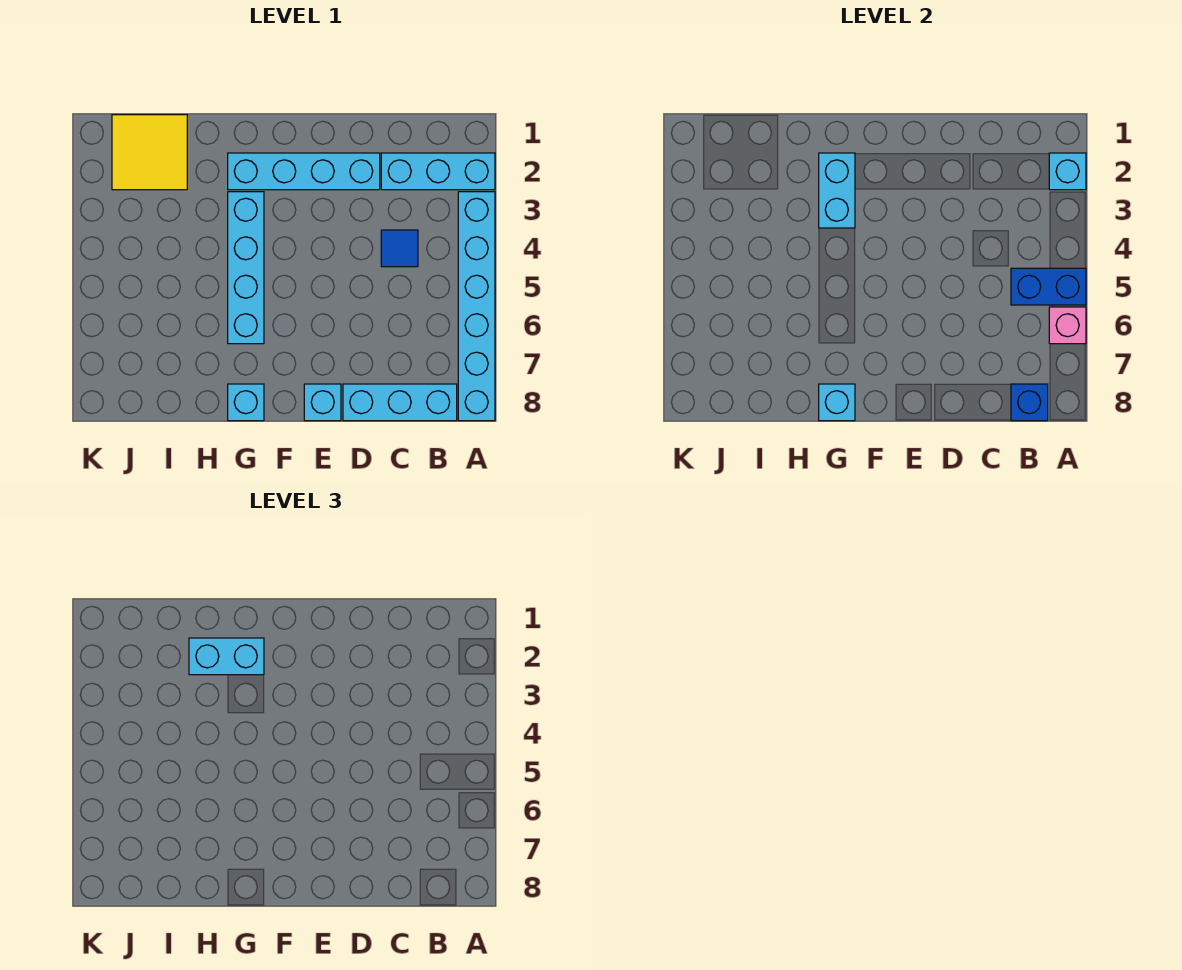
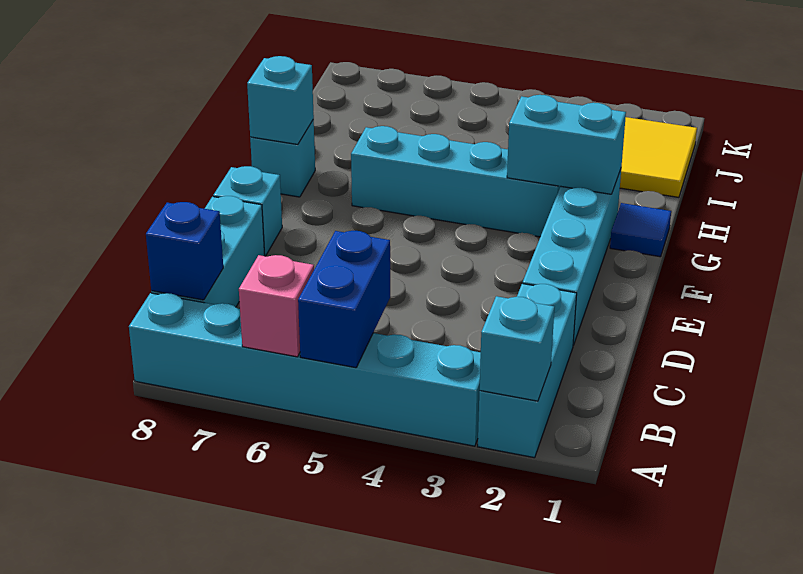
blue tile C4 level 1 -> blue tile G1 level 1
cyan brick G2:H2 level 3 -> none

